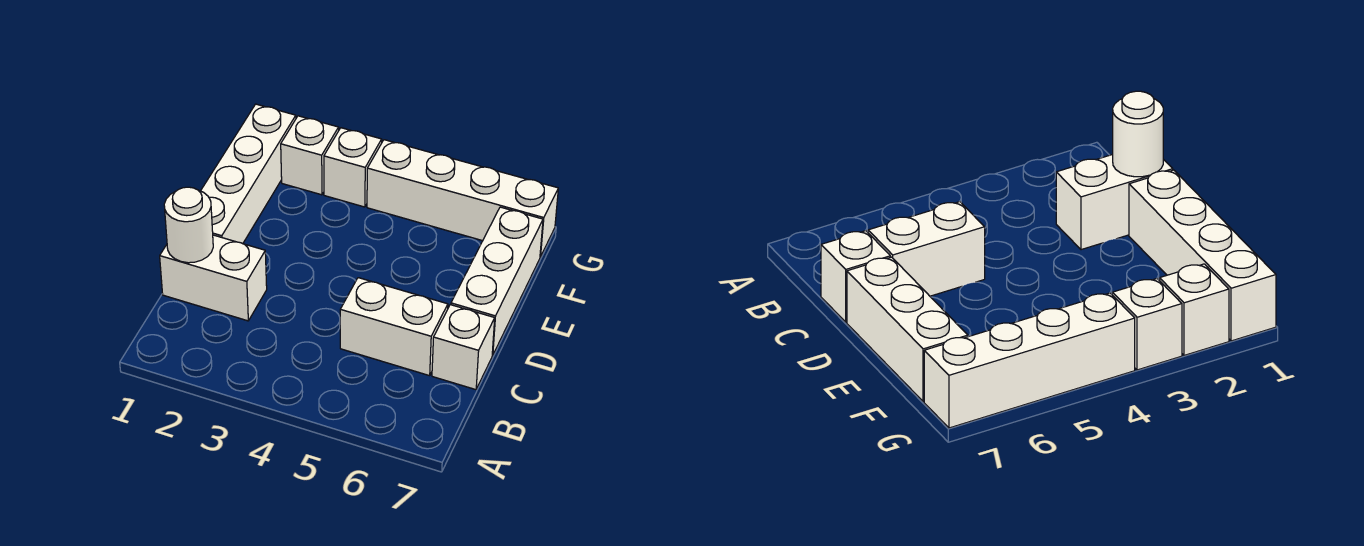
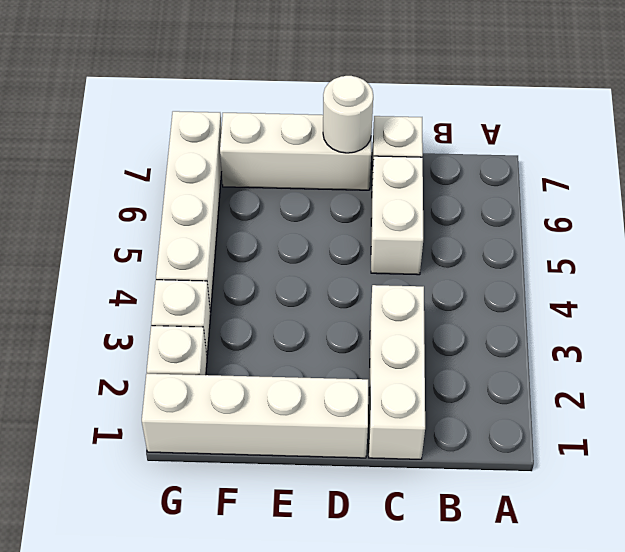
white brick C1:C2 level 1 -> white brick C1:C3 level 1
white round brick C1 level 2 -> white round brick D7 level 2

